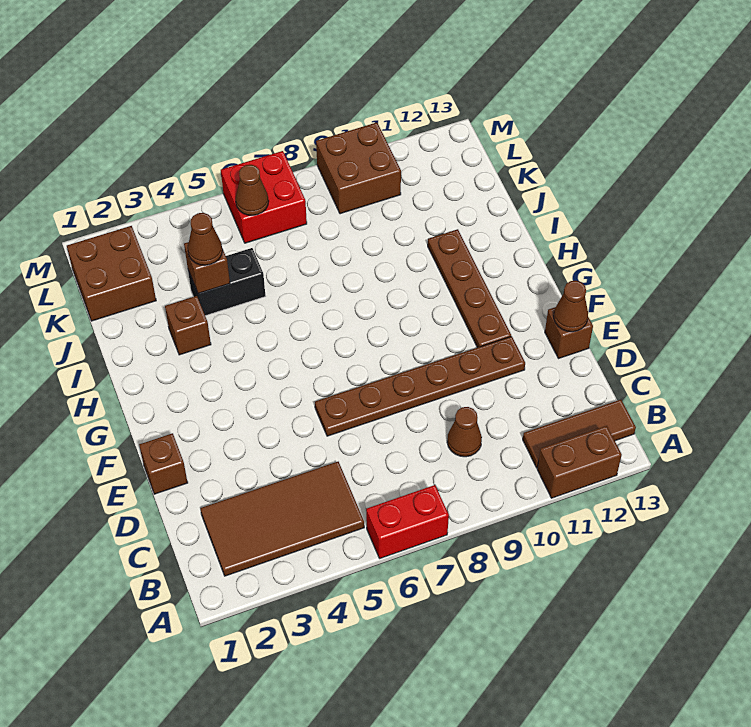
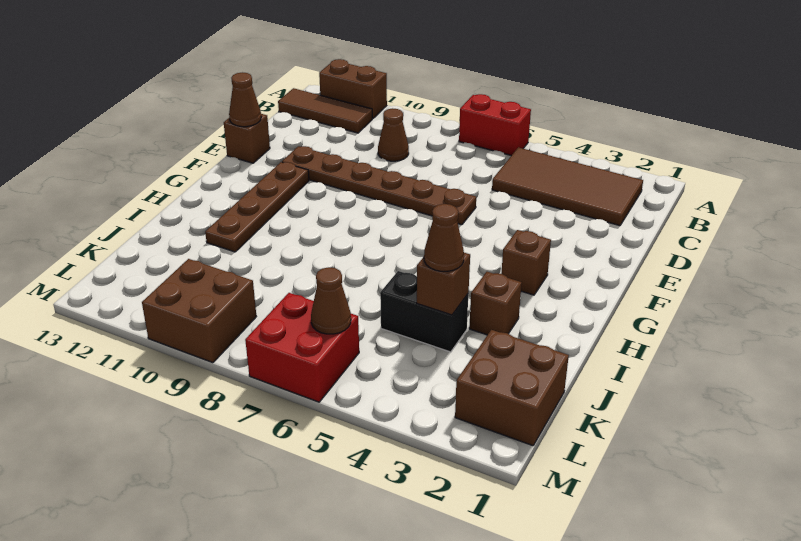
brown brick E1 level 1 -> brown brick G3 level 1

